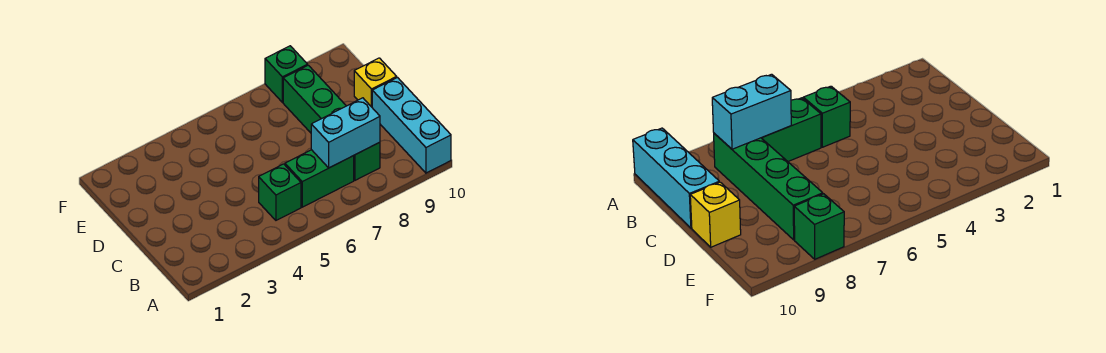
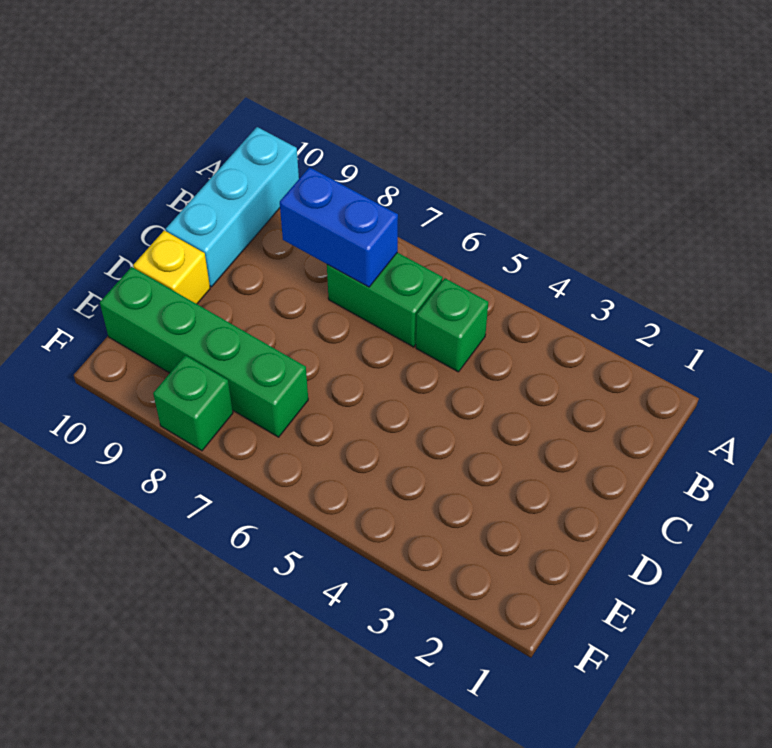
cyan brick B7:B8 level 2 -> blue brick B7:B8 level 2
green brick B8:E8 level 1 -> green brick E7:E10 level 1

